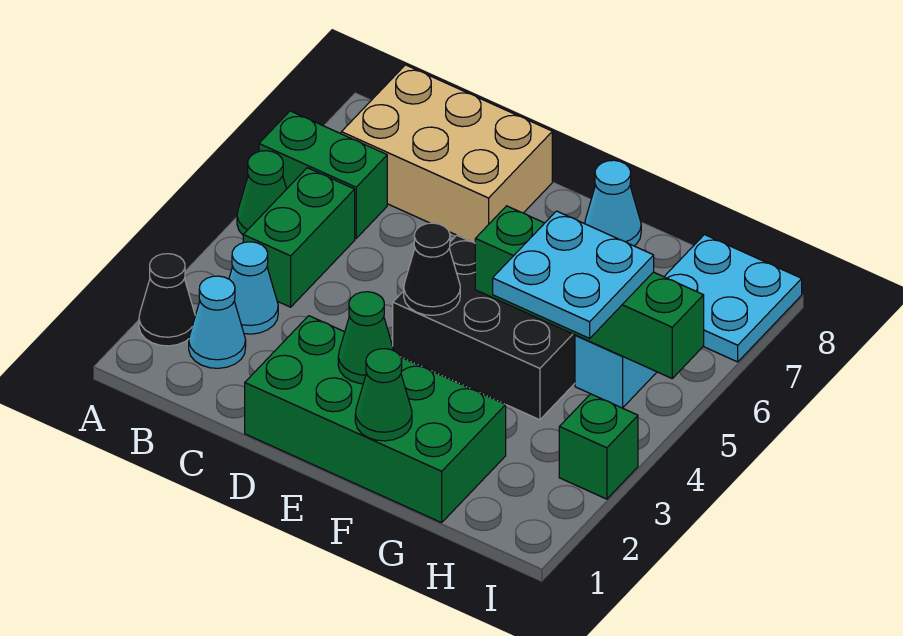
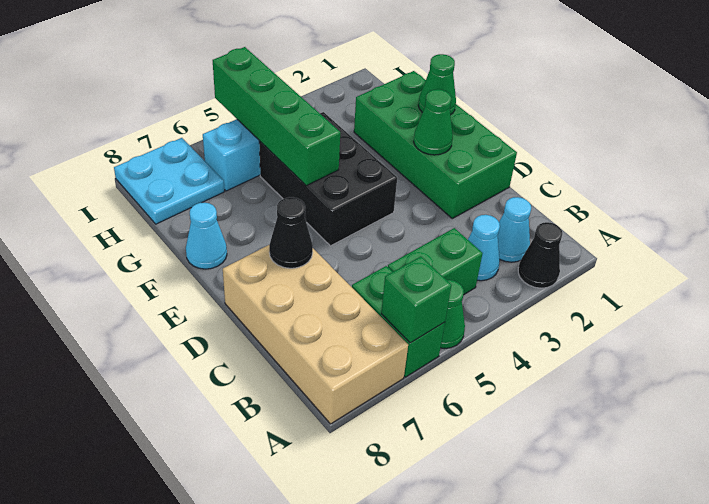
tan brick B7:D8 level 1 -> tan brick A7:D8 level 1
black cone E4 level 2 -> black cone D7 level 2
cyan plate G4:H5 level 3 -> none
green brick I3 level 1 -> green brick A6 level 2

